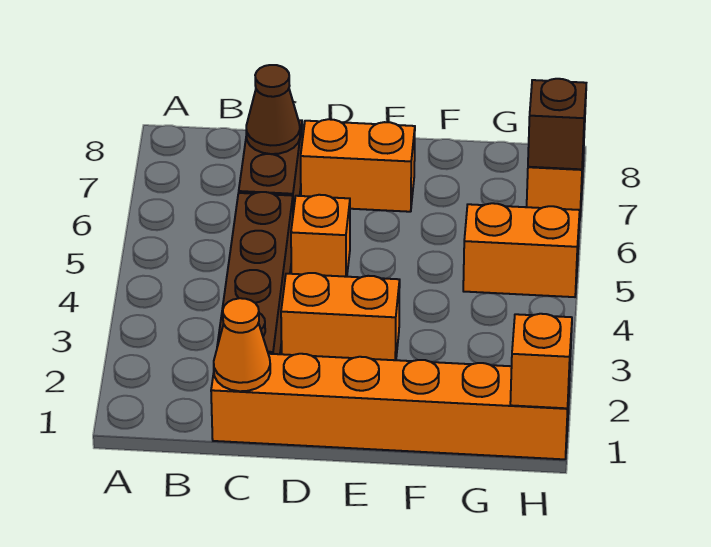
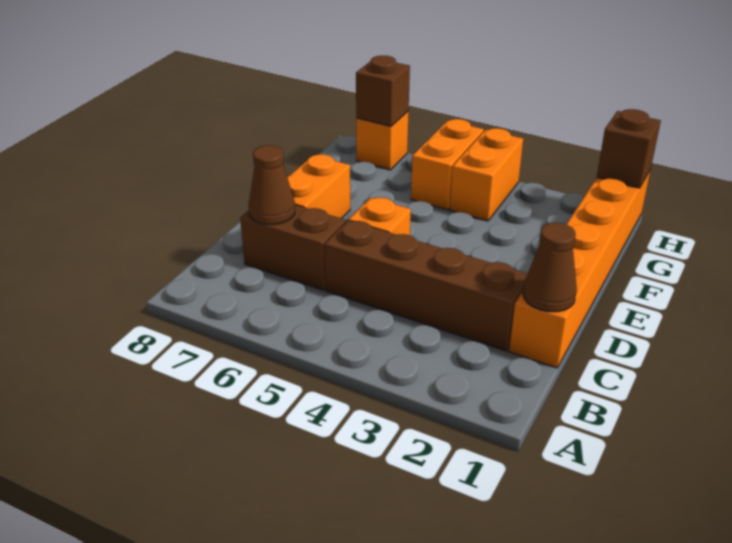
orange cone C1 level 2 -> brown cone C1 level 2
orange brick D3:E3 level 1 -> orange brick G4:H4 level 1
orange brick H1 level 2 -> brown brick H1 level 2

